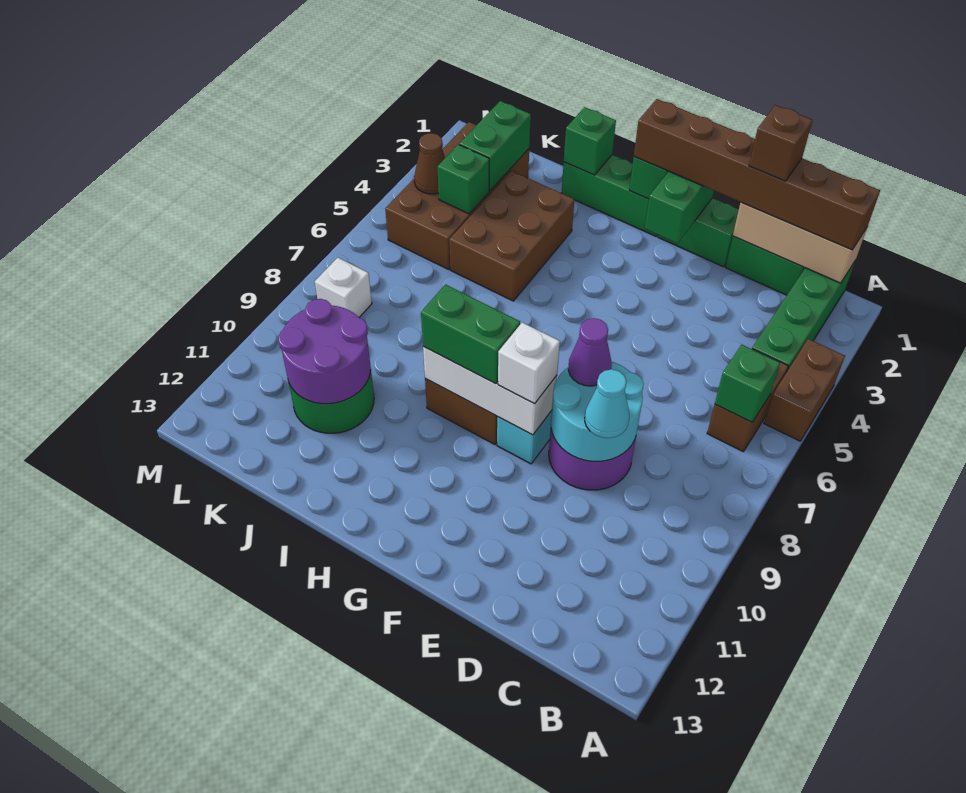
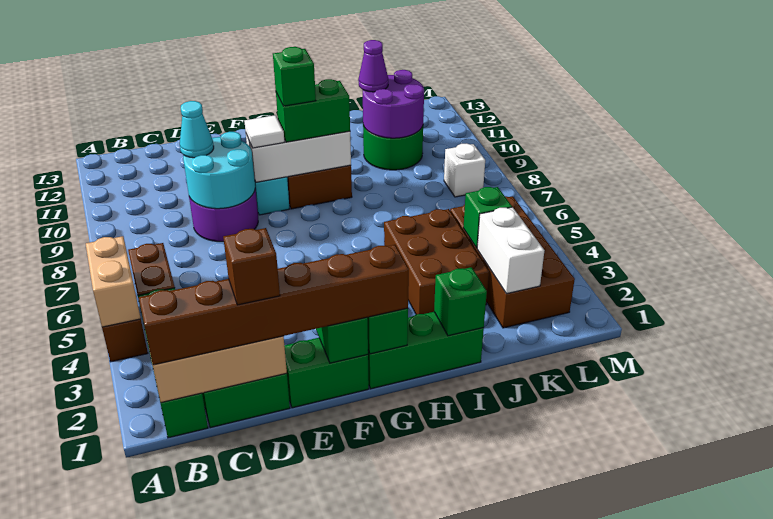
none -> tan brick A4:A5 level 2
green brick B6 level 2 -> green brick G9 level 4
purple cone E8 level 3 -> purple cone J11 level 3
white brick F9 level 3 -> white tile F9 level 3
green brick K2:K3 level 2 -> white brick K2:K3 level 2
brown cone L4 level 2 -> none

